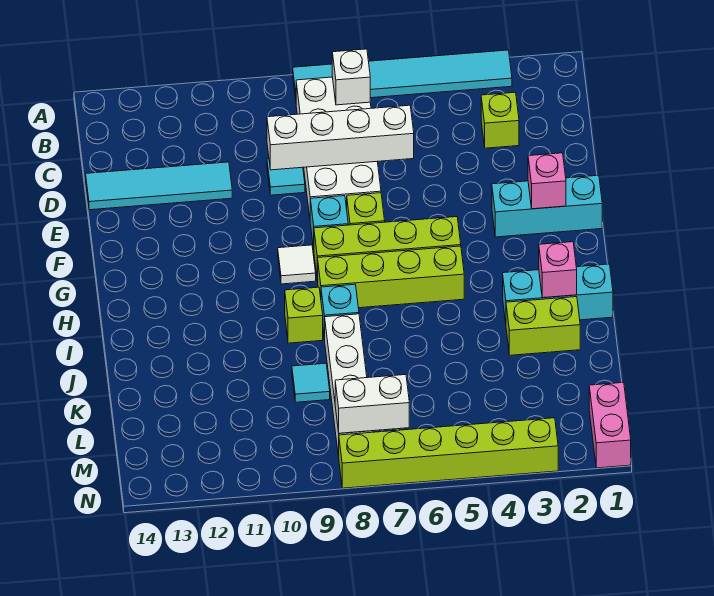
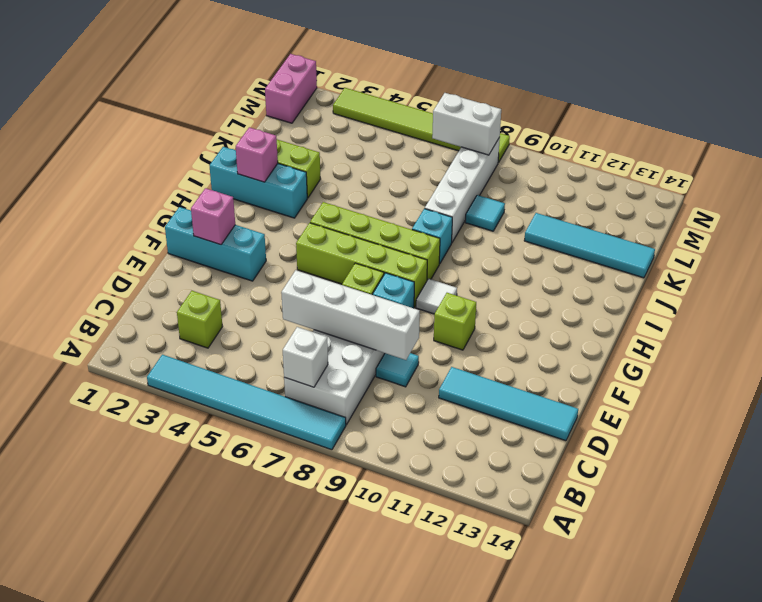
lime brick I9 level 1 -> lime brick F10 level 1
none -> cyan tile K11:K14 level 1
lime brick N3:N8 level 1 -> lime tile N3:N8 level 1

